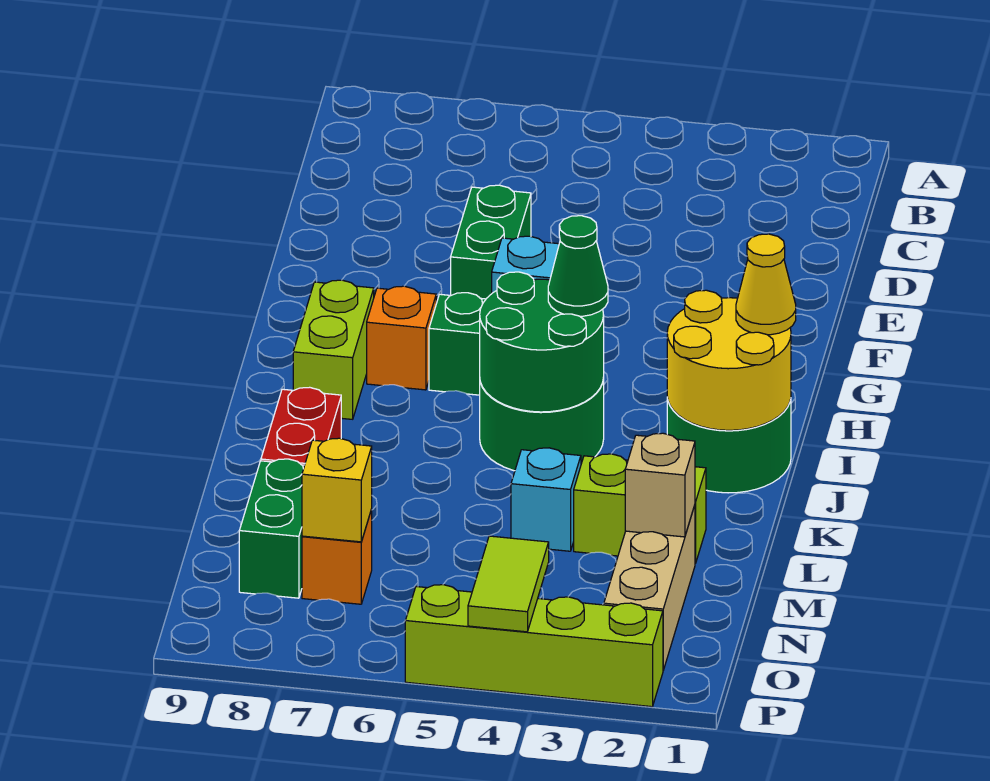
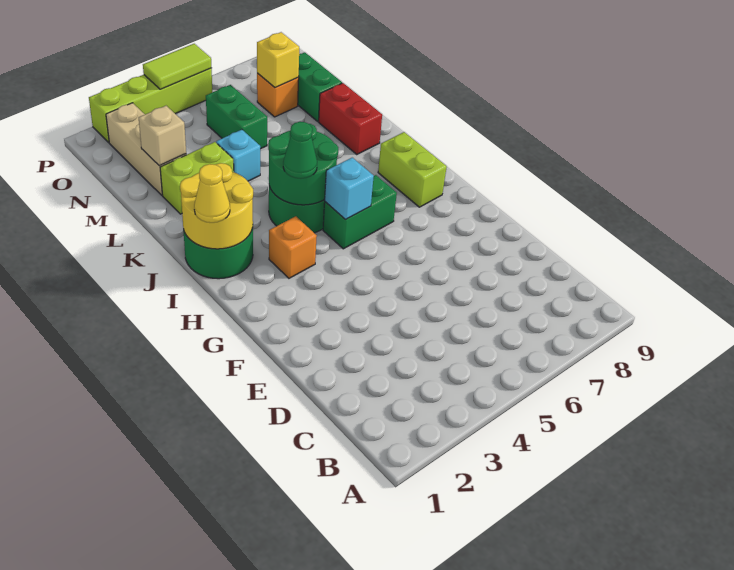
green brick E6:F6 level 1 -> green brick M5:N5 level 1
orange brick H7 level 1 -> orange brick H3 level 1
lime tile O4:P4 level 2 -> lime tile P4:P5 level 2

